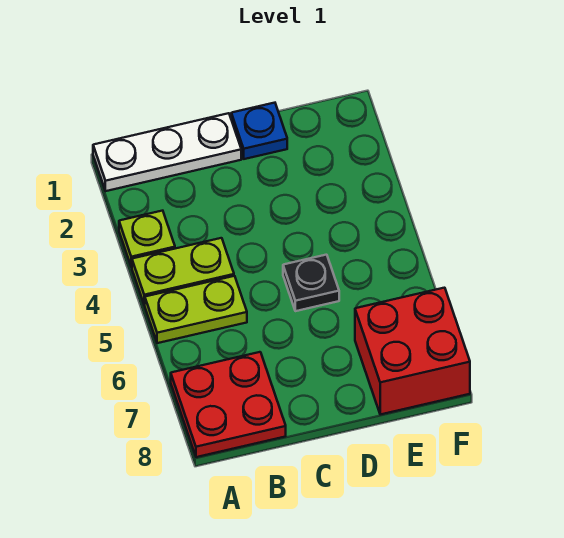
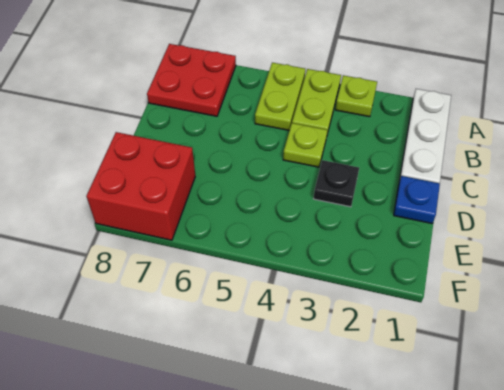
none -> lime plate C4 level 1
black plate D5 level 1 -> black plate D3 level 1

